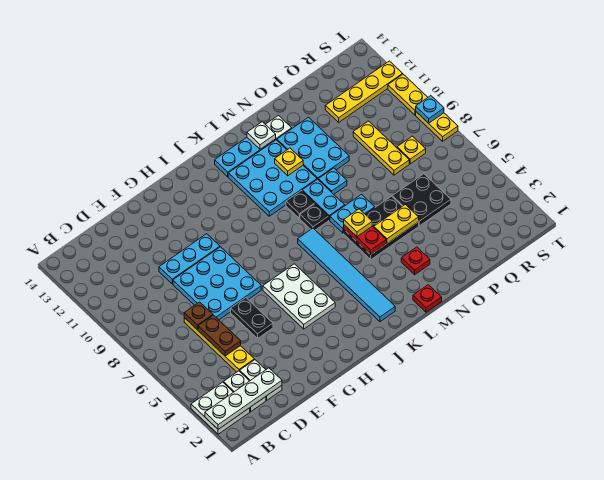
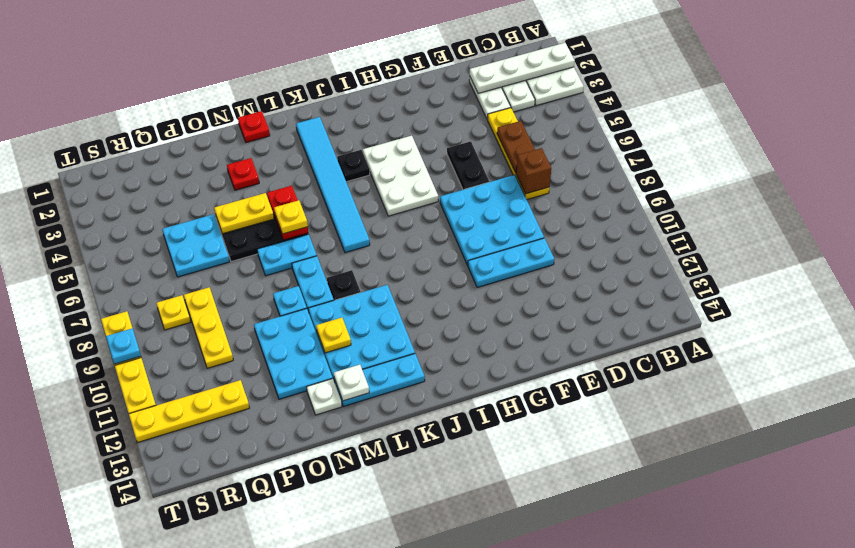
brown plate D7 level 2 -> brown brick D7 level 2
black plate L8 level 1 -> black plate J4 level 1
black plate P5:Q6 level 1 -> cyan plate P5:Q6 level 1

